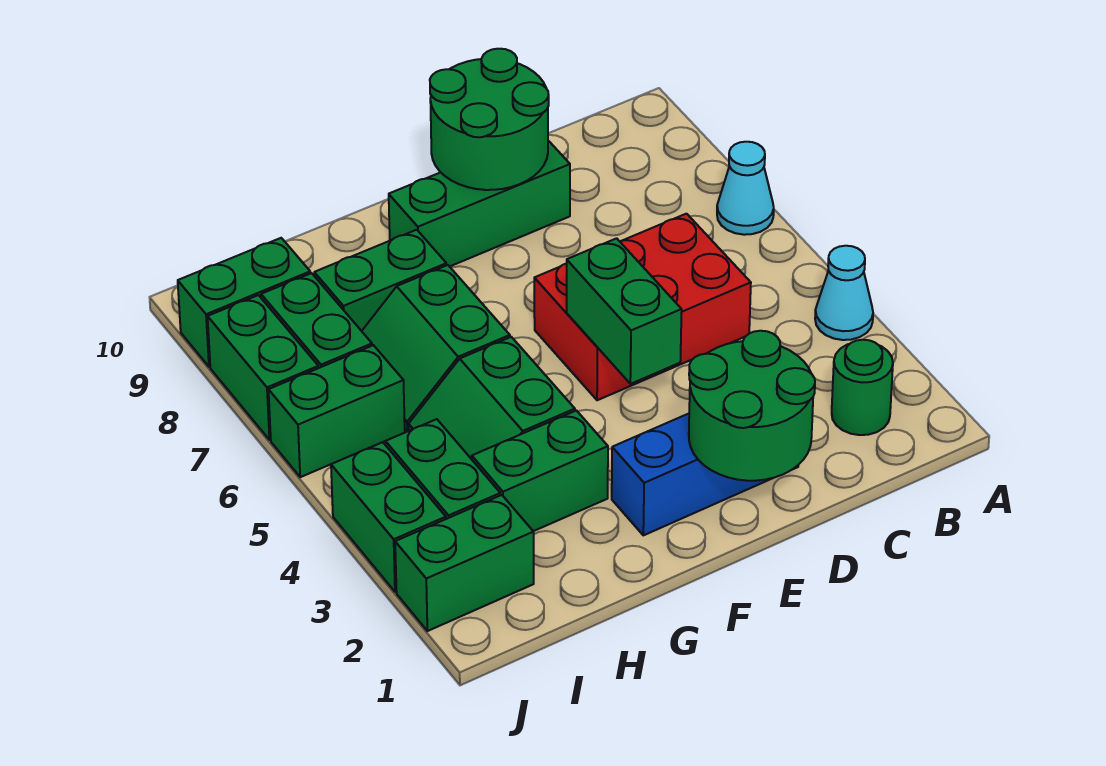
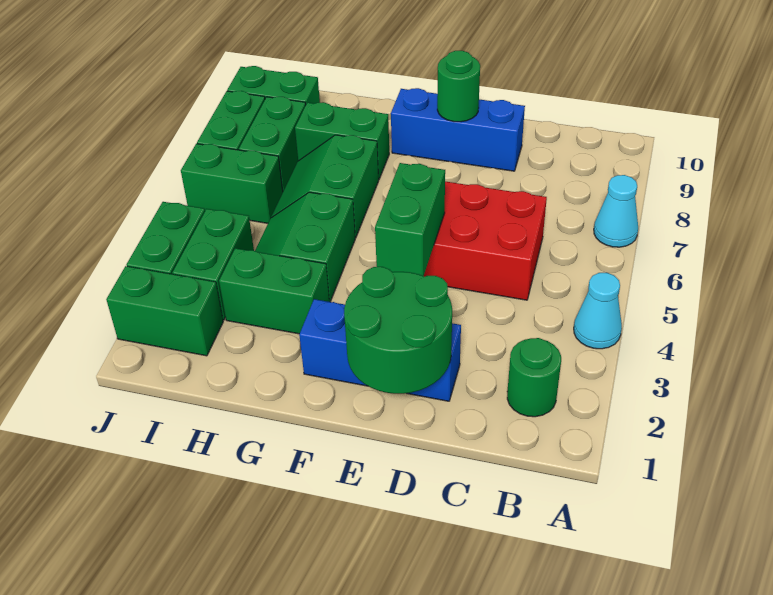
green brick D9:F9 level 1 -> blue brick D9:F9 level 1
green round brick D9:E10 level 2 -> green round brick E9 level 2

